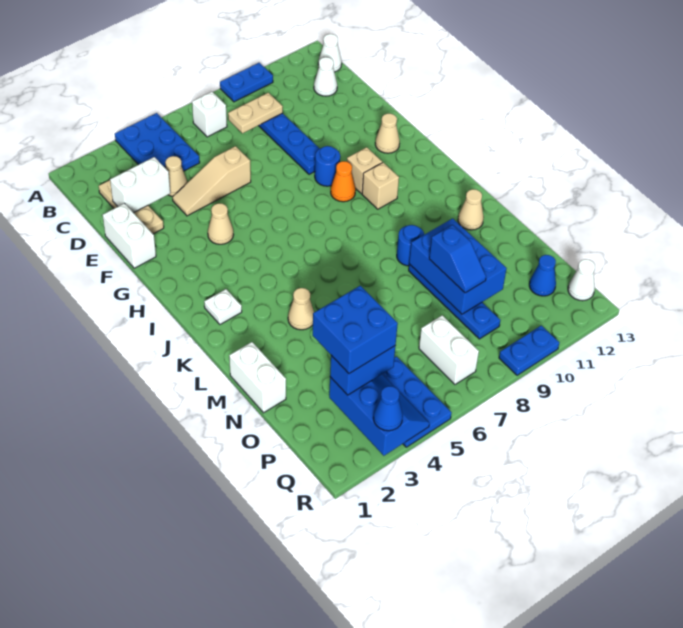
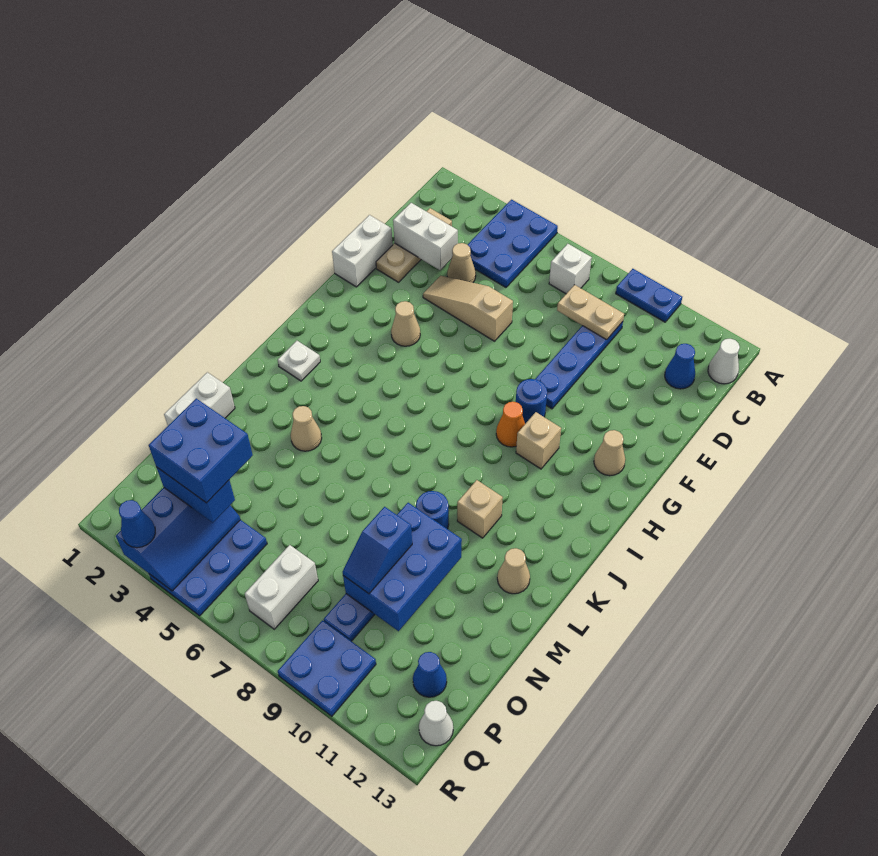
white cone C12 level 1 -> blue cone C12 level 1
tan brick I10 level 1 -> tan brick K10 level 1
blue plate R9:R10 level 1 -> blue plate Q9:R10 level 1

